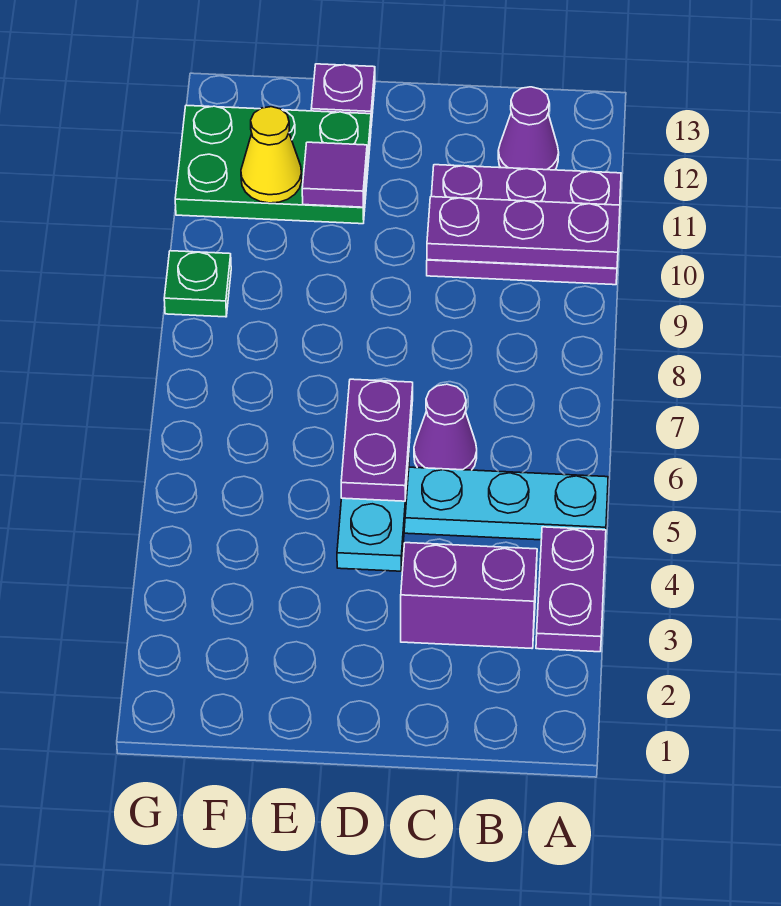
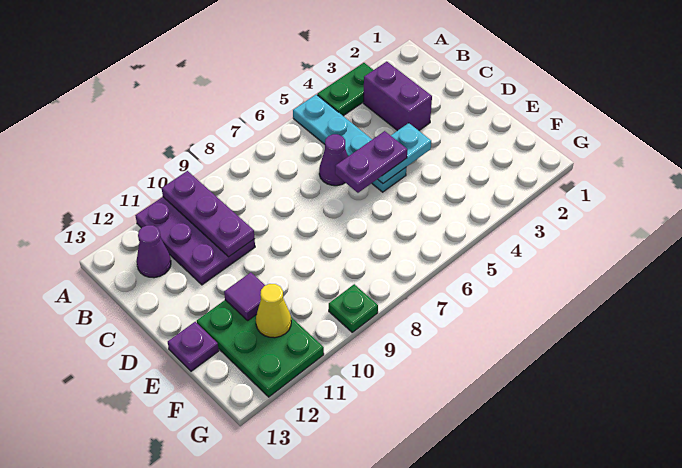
purple plate A3:A4 level 1 -> green plate A3:A4 level 1

